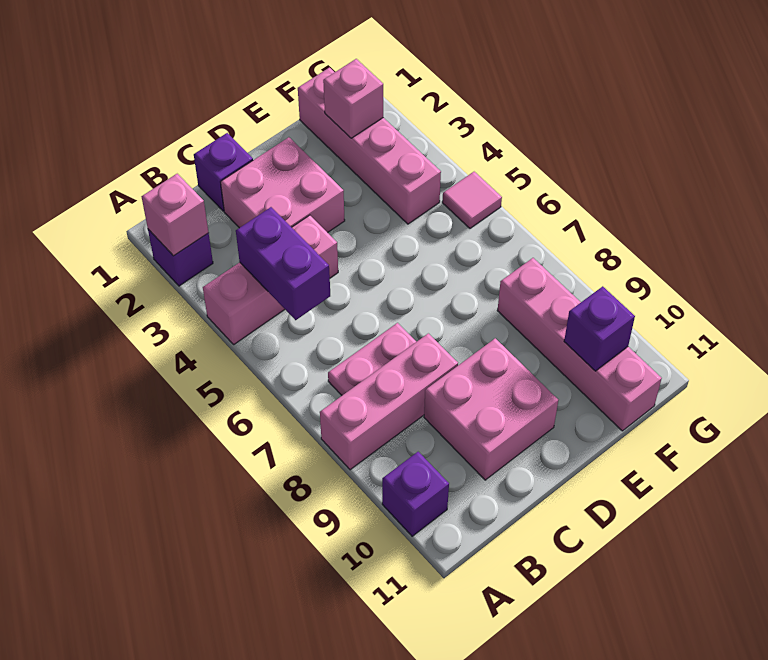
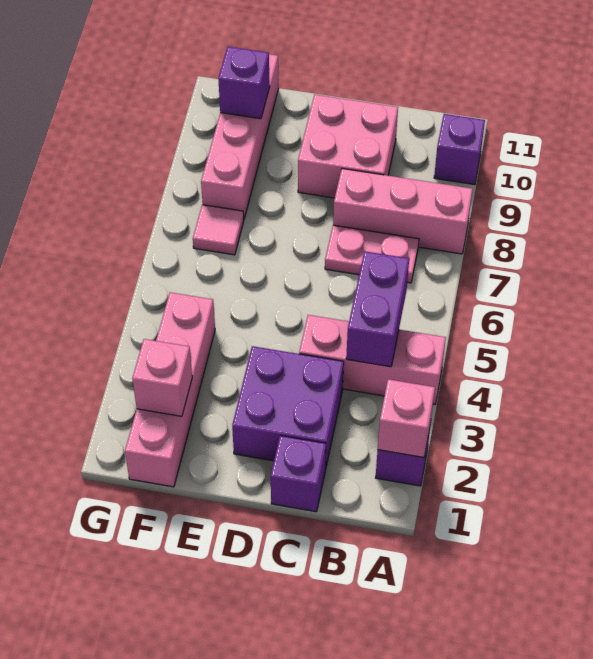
pink brick C2:D3 level 1 -> purple brick C2:D3 level 1
pink tile G5 level 1 -> pink tile F7 level 1

